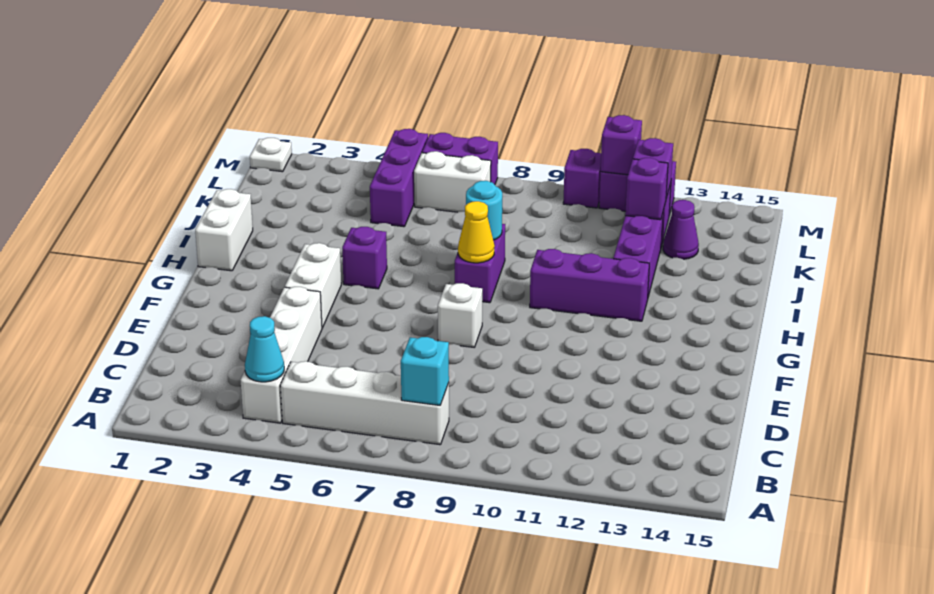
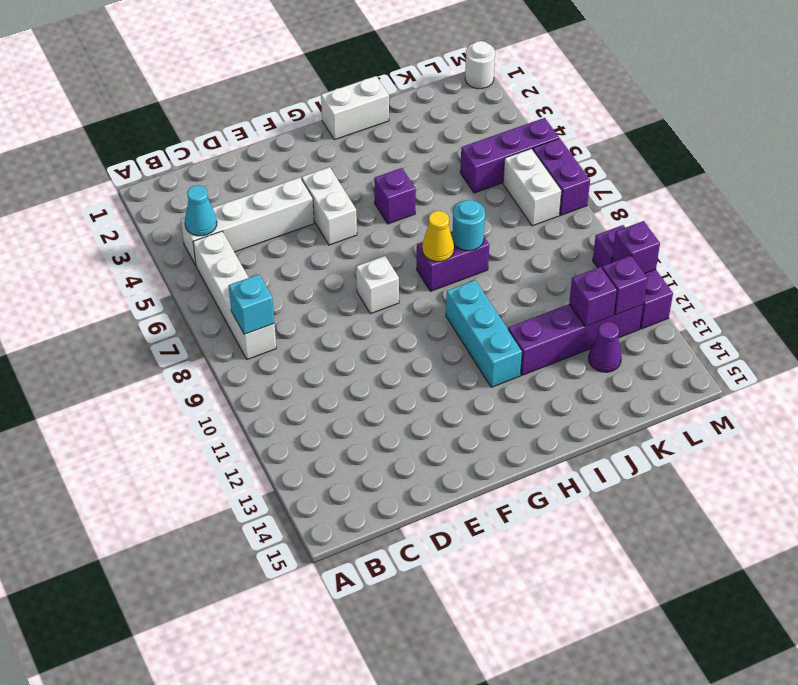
white brick F4:G4 level 1 -> white brick F4:F5 level 1
purple brick H10:H12 level 1 -> cyan brick H10:H12 level 1
white plate M1 level 1 -> white round brick M1 level 1

